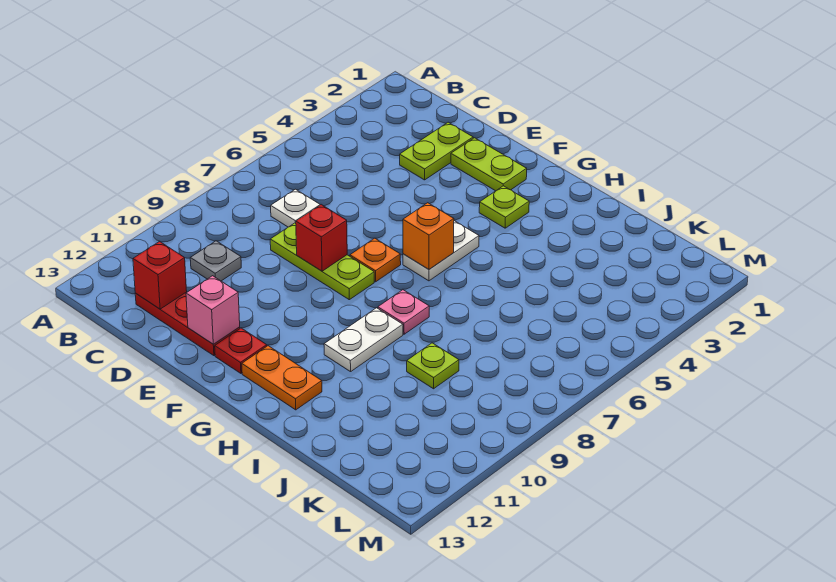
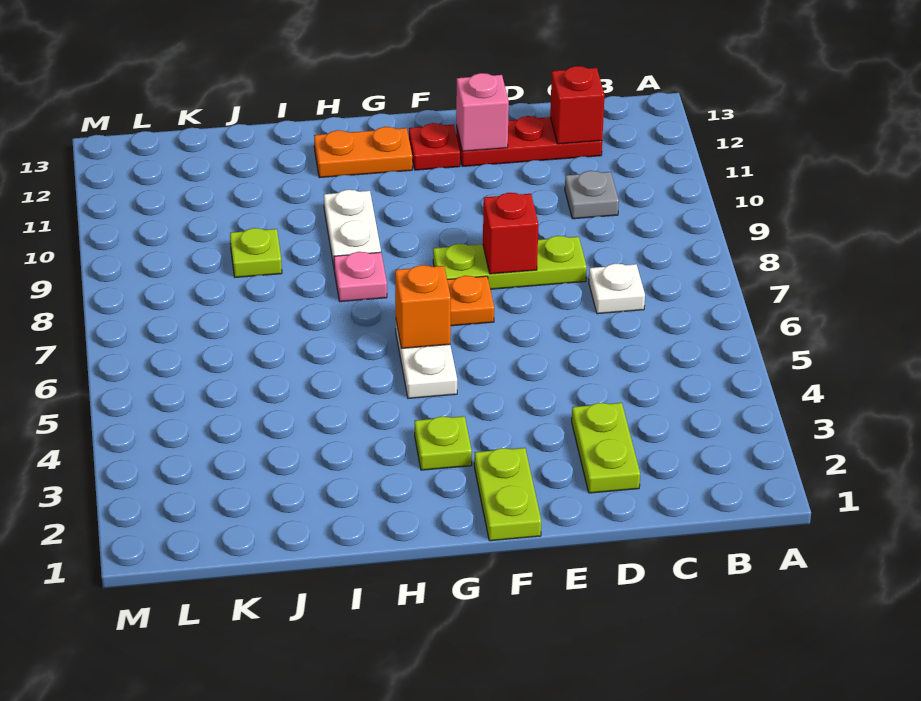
lime plate E2:F2 level 1 -> lime plate F1:F2 level 1

